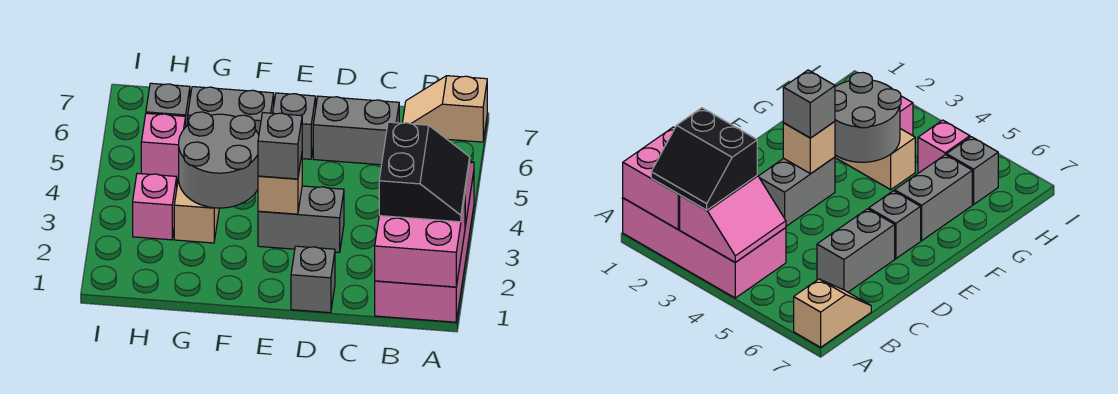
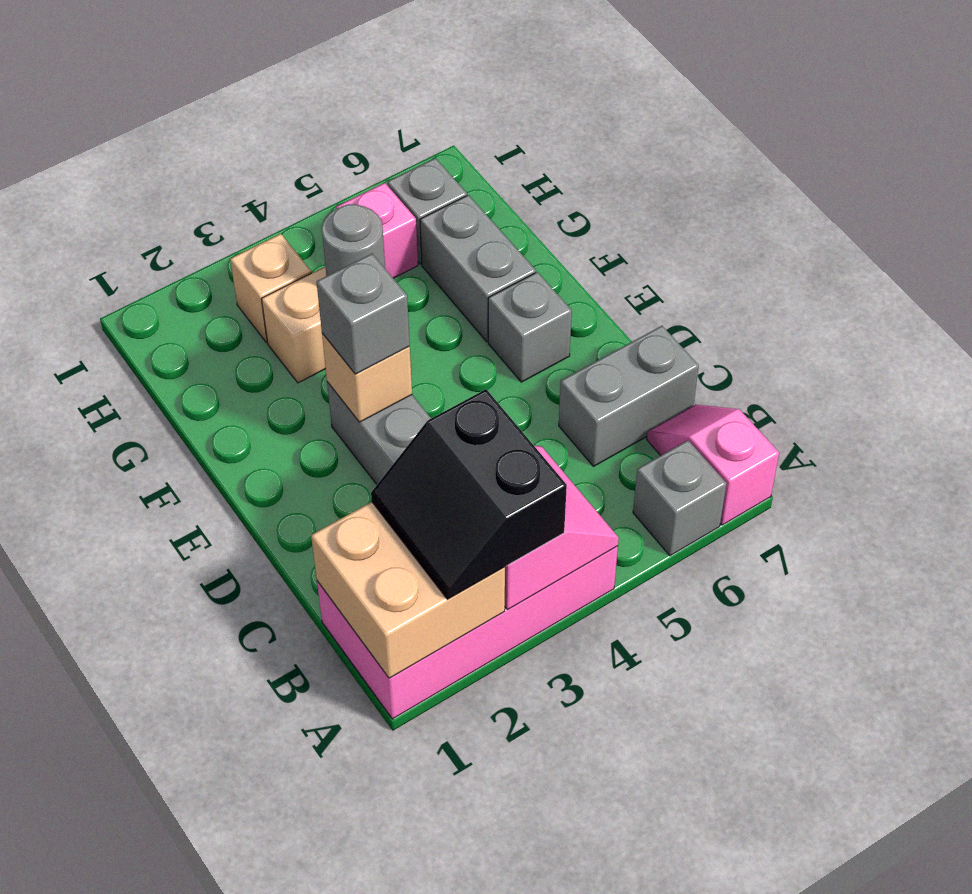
pink brick A1:B2 level 2 -> tan brick A1:B2 level 2
black slope A2:B3 level 3 top B -> black slope A2:B3 level 3 top 3
tan slope A7:B7 level 1 top A -> pink slope A7:B7 level 1 top A
grey brick C6:D6 level 1 -> grey brick C6:C7 level 1
grey brick D1 level 1 -> grey brick A6 level 1
grey round brick F3:G4 level 2 -> grey round brick G4 level 2
pink brick H3 level 1 -> tan brick H3 level 1

